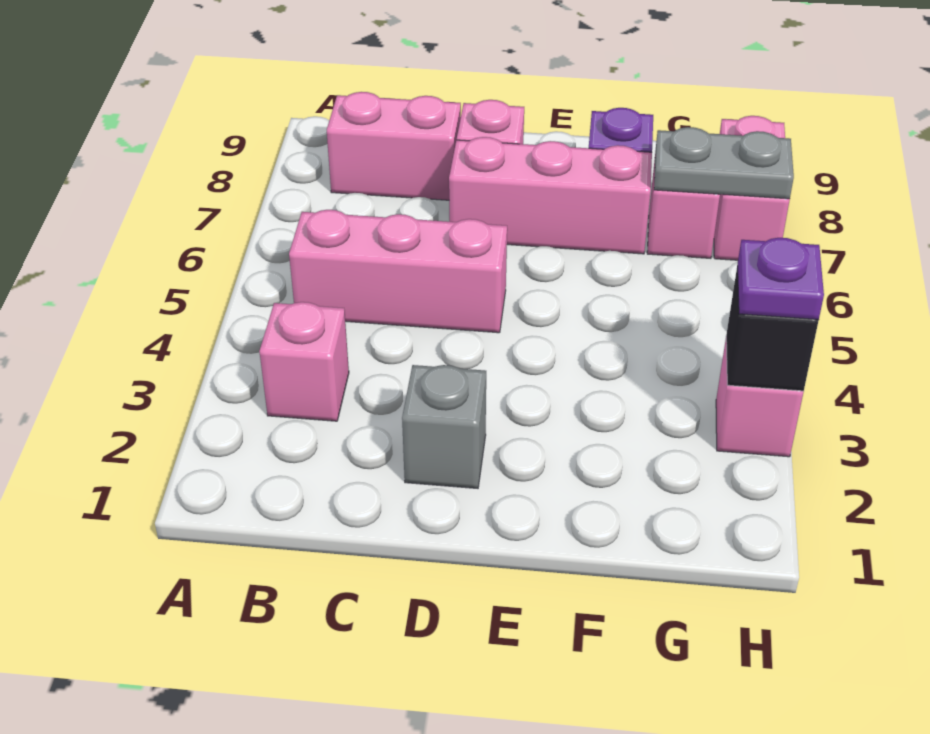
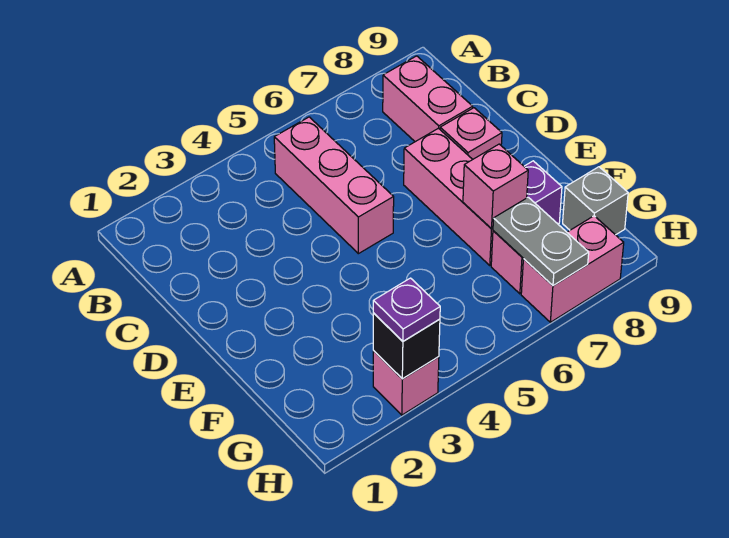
pink brick B3 level 1 -> pink brick F7 level 2
grey brick D2 level 1 -> grey brick G9 level 1

